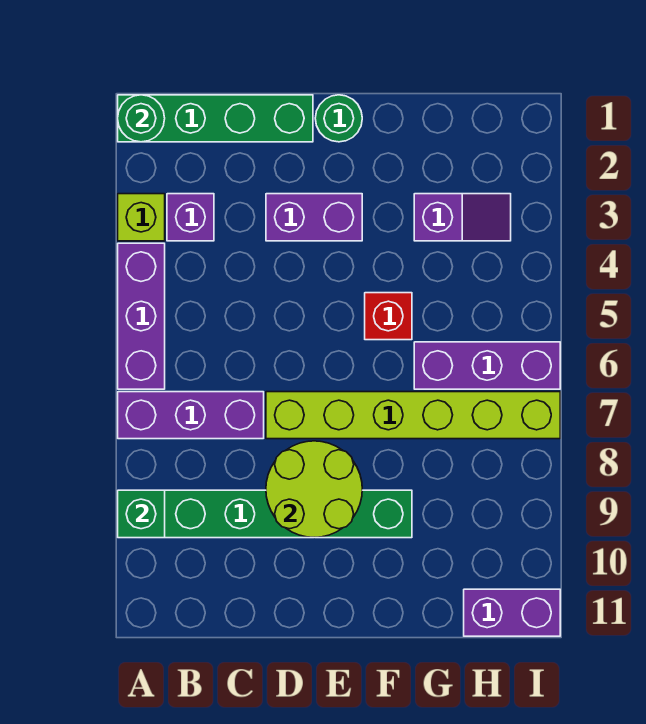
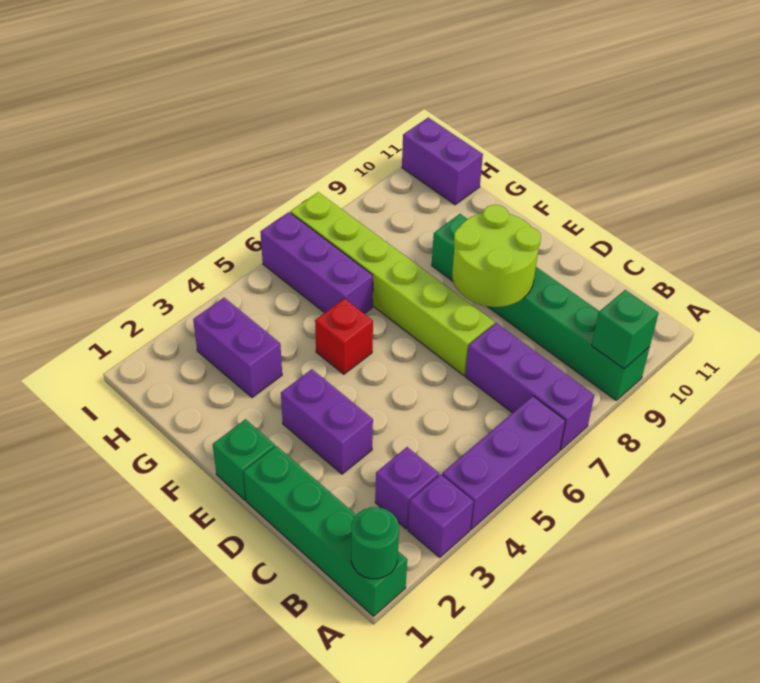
lime brick A3 level 1 -> purple brick A3 level 1
green round brick E1 level 1 -> green brick E1 level 1
purple slope G3:H3 level 1 top G -> purple brick G3:H3 level 1

